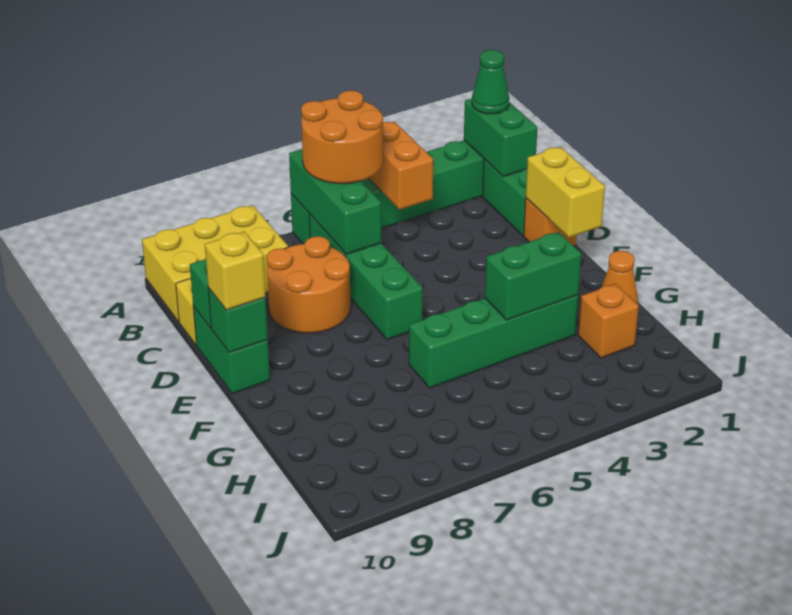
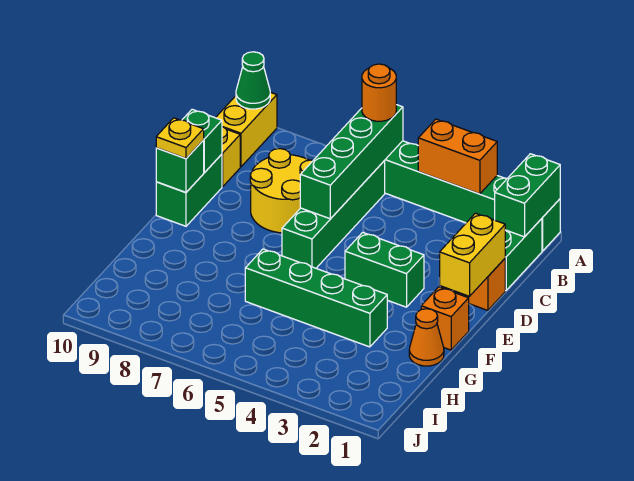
green cone A1 level 3 -> green cone A10 level 2
orange brick A4:B4 level 2 -> orange brick A3:A4 level 2
orange round brick A5:B6 level 3 -> orange round brick A6 level 3
green brick A6:C6 level 2 -> green brick A6:D6 level 2
yellow brick A8:B10 level 1 -> yellow brick A10:B10 level 1
orange round brick C7:D8 level 1 -> yellow round brick C7:D8 level 1
yellow brick E10 level 3 -> yellow plate E10 level 3
green brick G3:G4 level 2 -> green brick E3:E4 level 1
orange brick H2 level 1 -> orange brick F1 level 1

